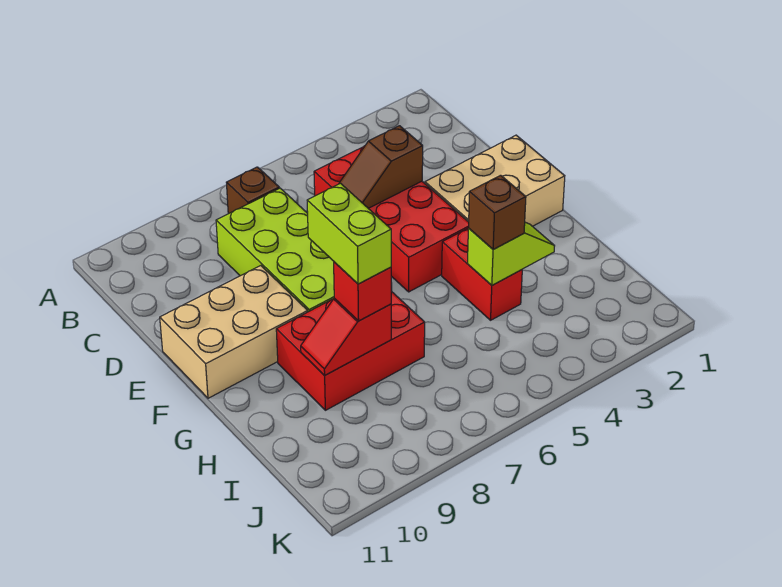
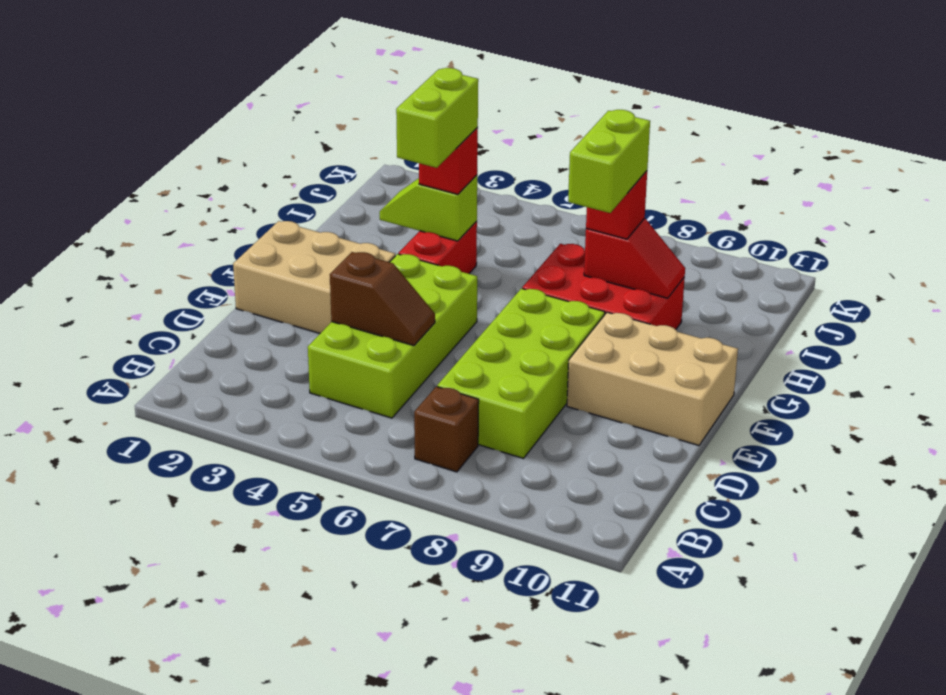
red brick C4:F5 level 1 -> lime brick C4:F5 level 1
none -> lime brick G4:H4 level 4
brown brick H4 level 3 -> red brick H4 level 3

